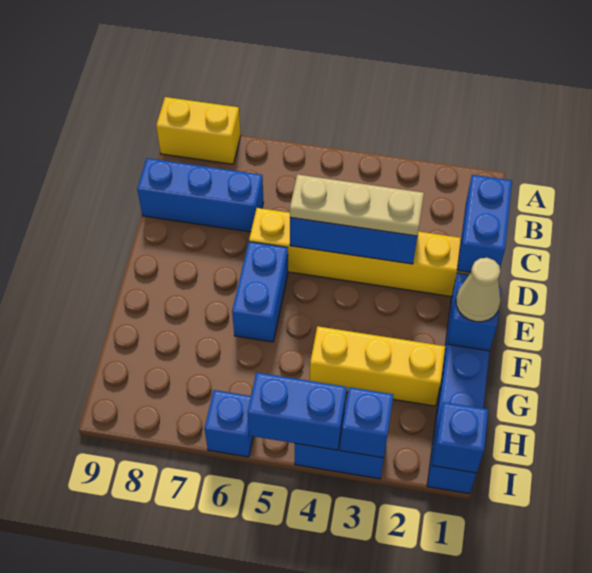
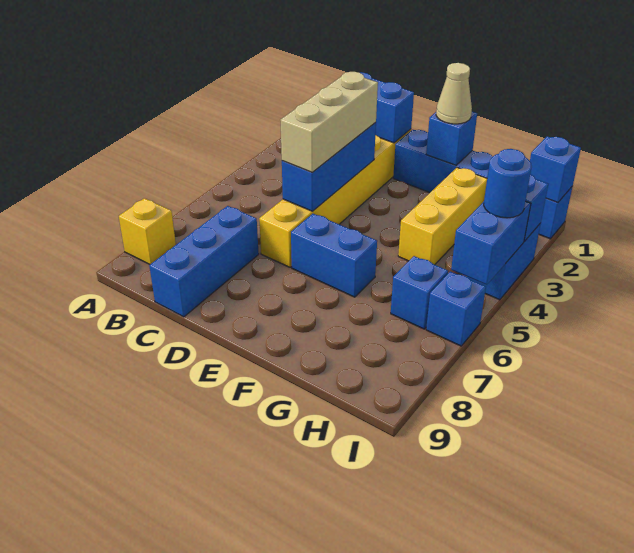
yellow brick A8:A9 level 1 -> yellow brick A8 level 1
tan plate D3:D5 level 3 -> tan brick D3:D5 level 3
none -> blue brick H6 level 1
none -> blue round brick I4 level 3

